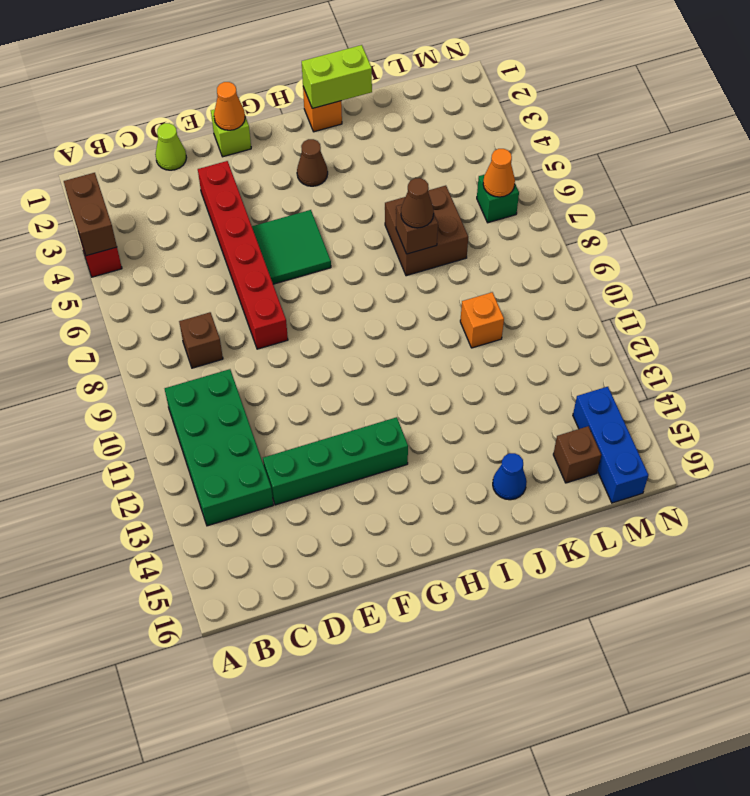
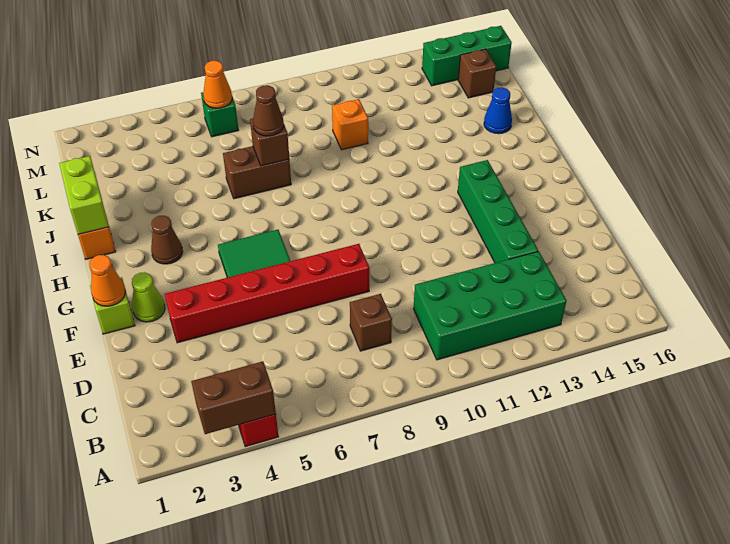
lime cone D1 level 1 -> lime cone F2 level 1
brown brick J6:K7 level 1 -> brown brick J6:J7 level 1
blue brick M14:M16 level 1 -> green brick M14:M16 level 1

